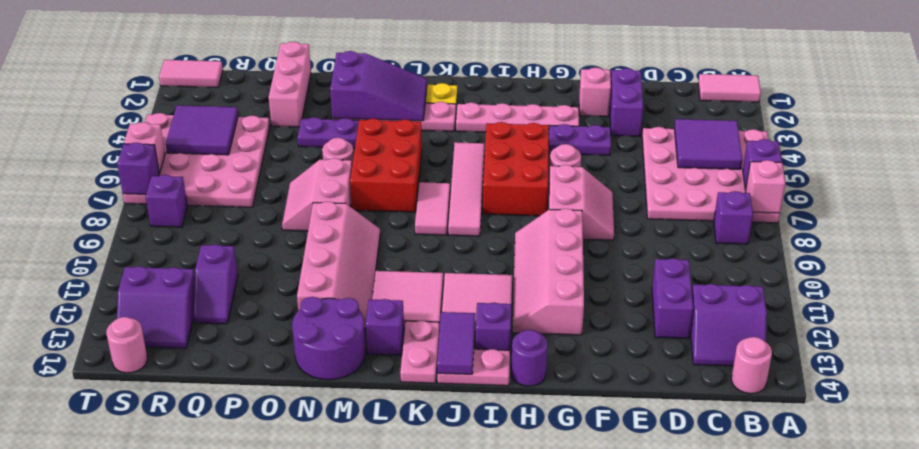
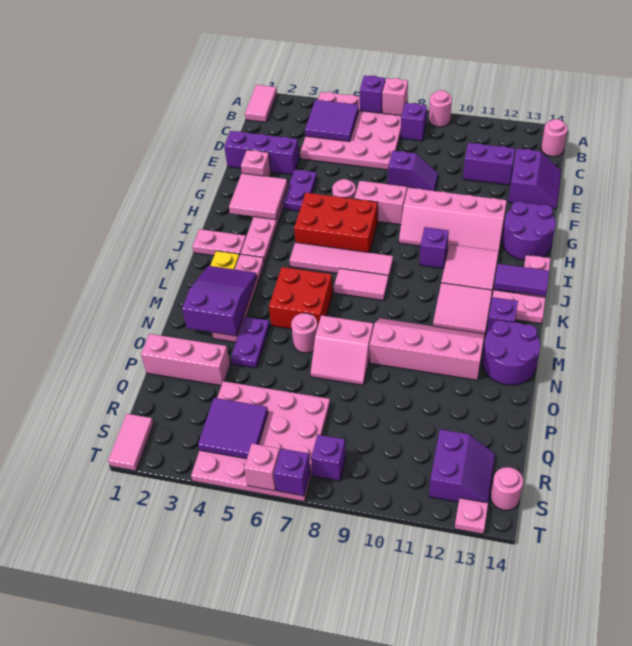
none -> pink round brick A9 level 1
purple slope B12:C13 level 1 top 12 -> purple slope D13:E14 level 1 top 13
purple brick E2:E3 level 1 -> purple brick E1:E3 level 1
none -> pink tile G2:H3 level 2
purple round brick H14 level 1 -> purple round brick G13:H14 level 1
purple brick I13 level 1 -> purple brick I10 level 1
none -> pink plate J1:J2 level 1
red brick L5:M7 level 1 -> red brick L5:M6 level 1
purple slope Q11:Q12 level 1 top 11 -> purple slope E8:E9 level 1 top 8
none -> pink plate T13 level 1

